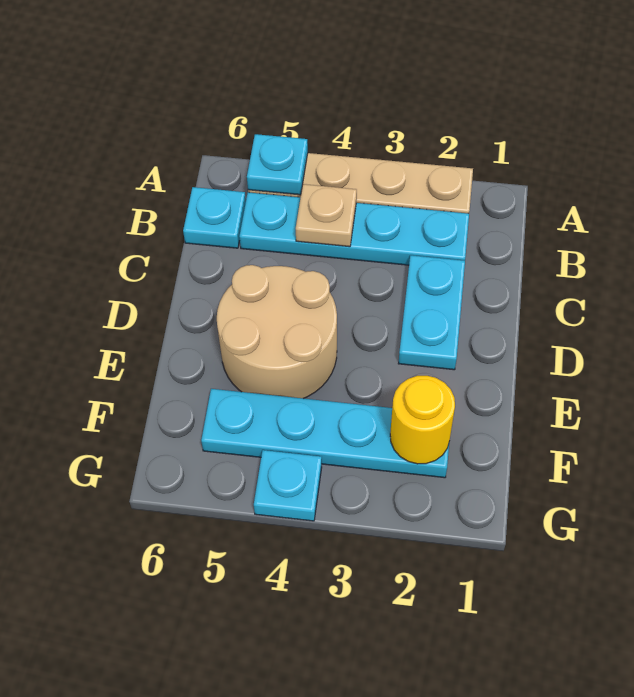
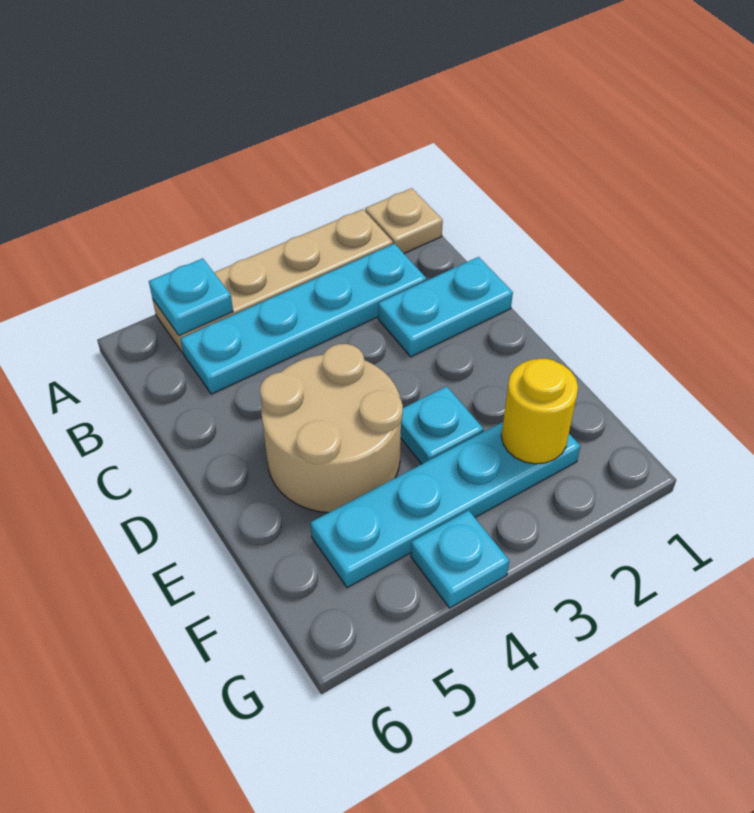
tan plate B4 level 2 -> tan plate A1 level 1
cyan plate B6 level 1 -> cyan plate E3 level 1
cyan plate C2:D2 level 1 -> cyan plate C1:C2 level 1

